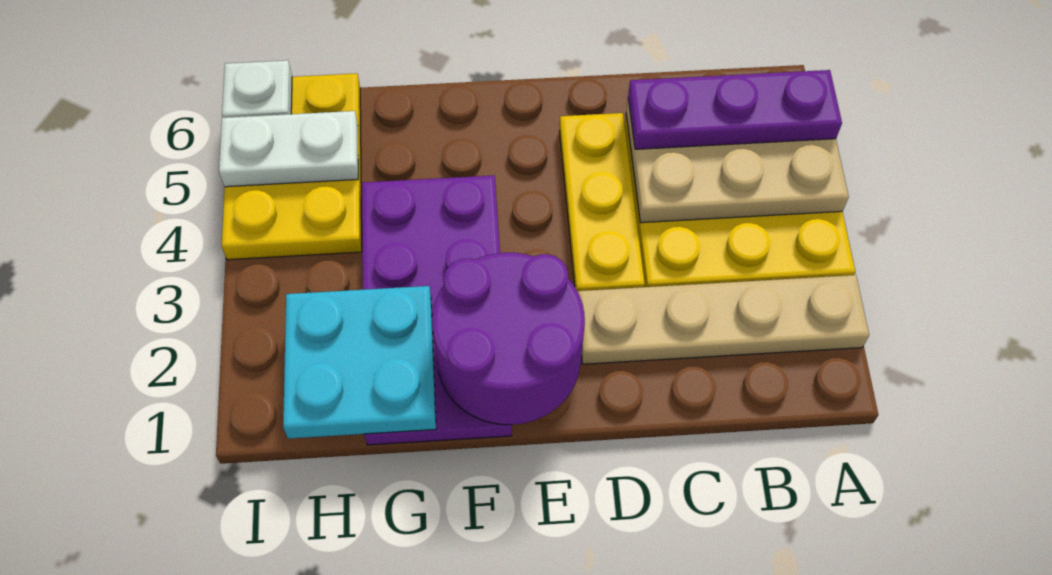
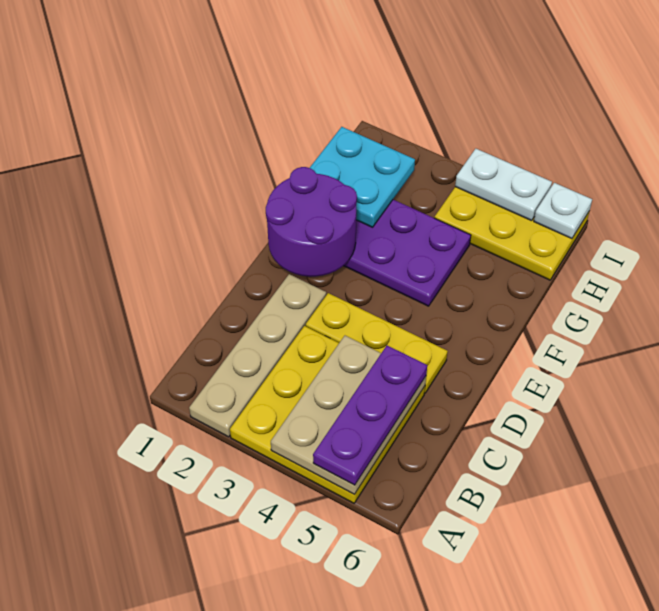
white plate H5:I5 level 2 -> white plate I4:I5 level 2

